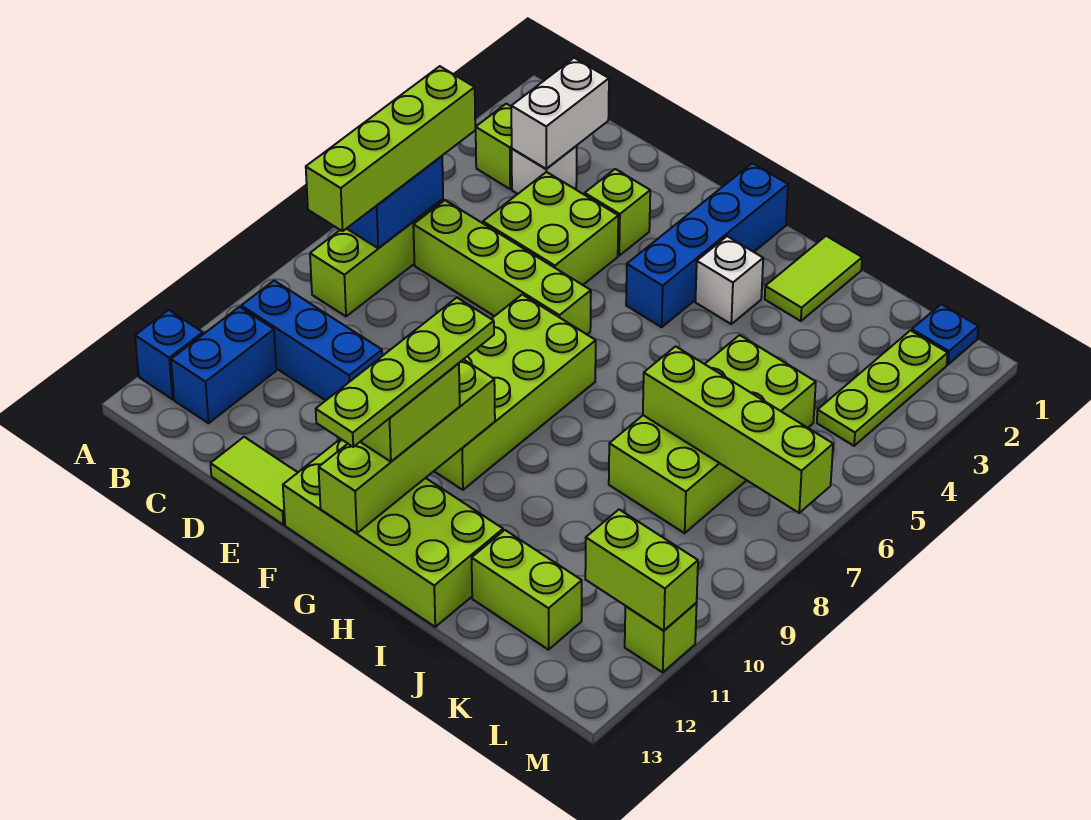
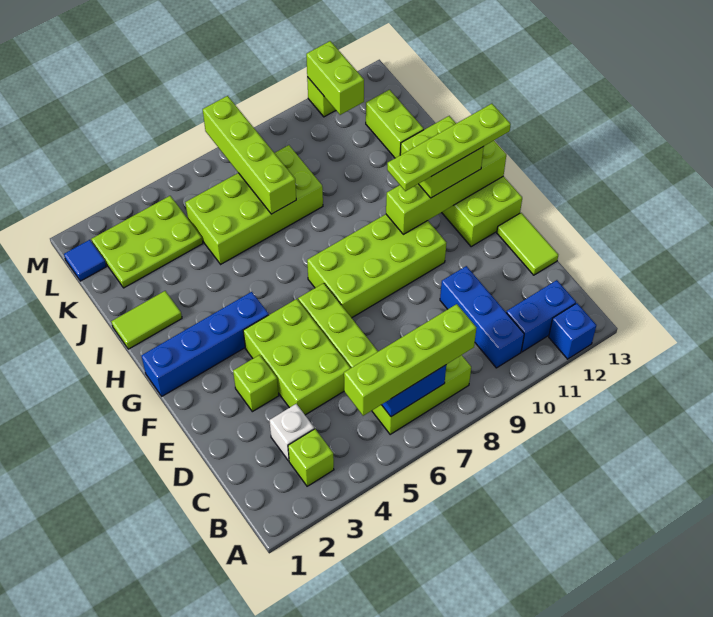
white brick C2:C3 level 2 -> none
lime brick D4:E5 level 1 -> lime brick D4:F5 level 1
white brick H3 level 1 -> none
blue plate L1 level 1 -> blue tile L1 level 1
lime plate L2:L4 level 1 -> lime plate K2:L4 level 1

